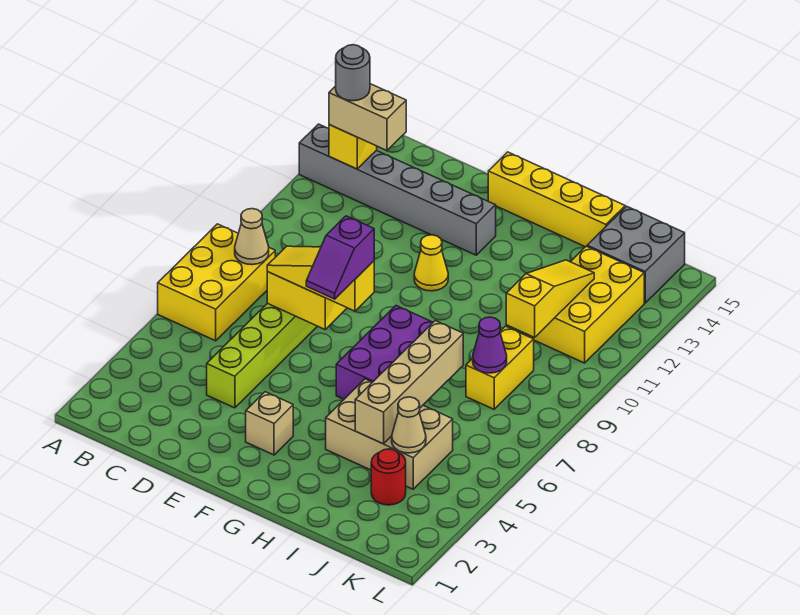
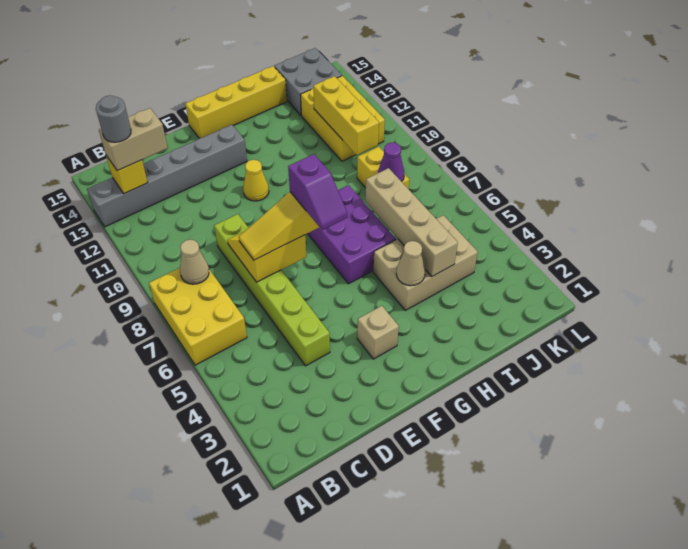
red round brick J3 level 1 -> none
tan cone J4 level 2 -> tan cone H4 level 2
yellow slope J10:J12 level 2 top 10 -> yellow brick J10:J12 level 2

